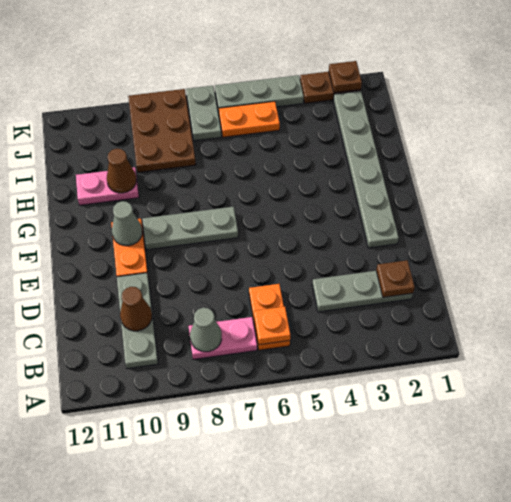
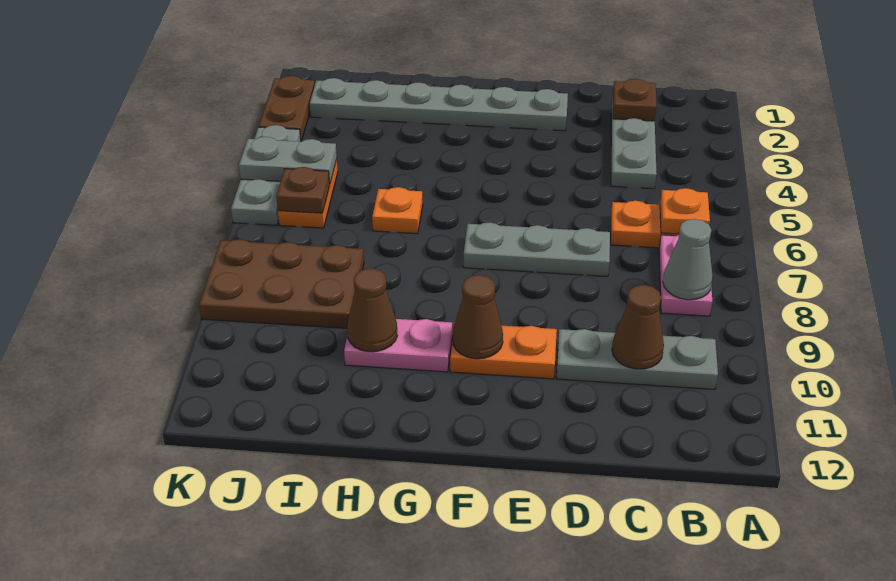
grey plate F7:F9 level 1 -> grey plate D7:F7 level 1
grey cone F10 level 2 -> brown cone F10 level 2
none -> orange plate H6 level 1
pink plate H10:H11 level 1 -> pink plate G10:H10 level 1
grey plate J7:K7 level 1 -> grey plate J5:K5 level 2
brown plate K2 level 2 -> brown plate J6 level 2

